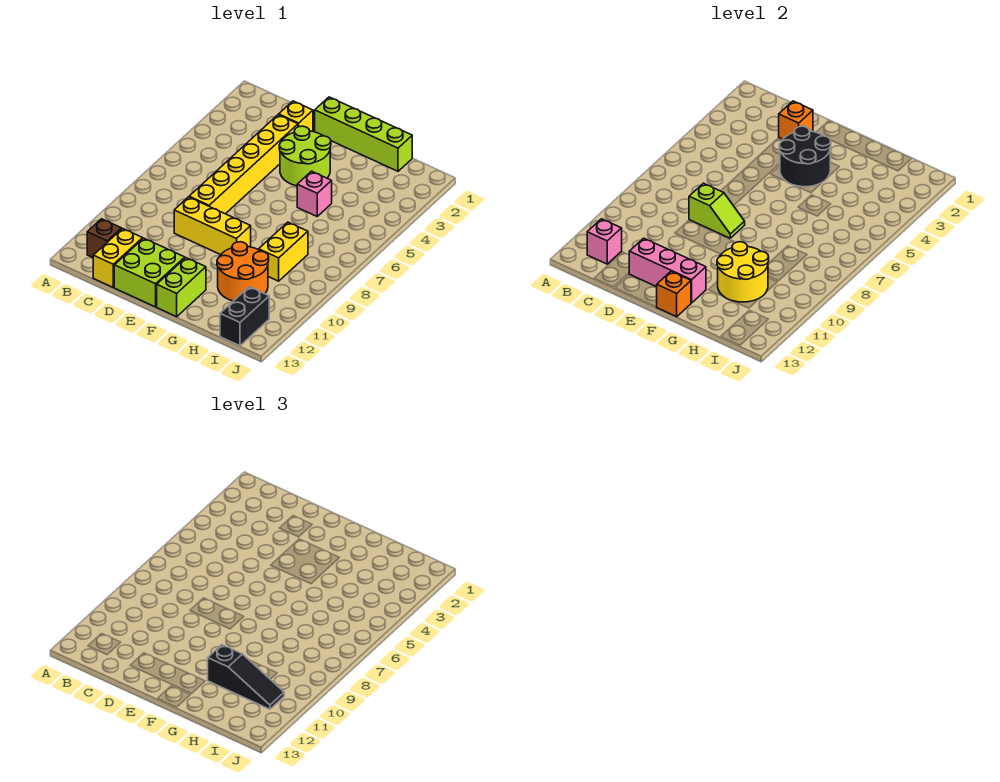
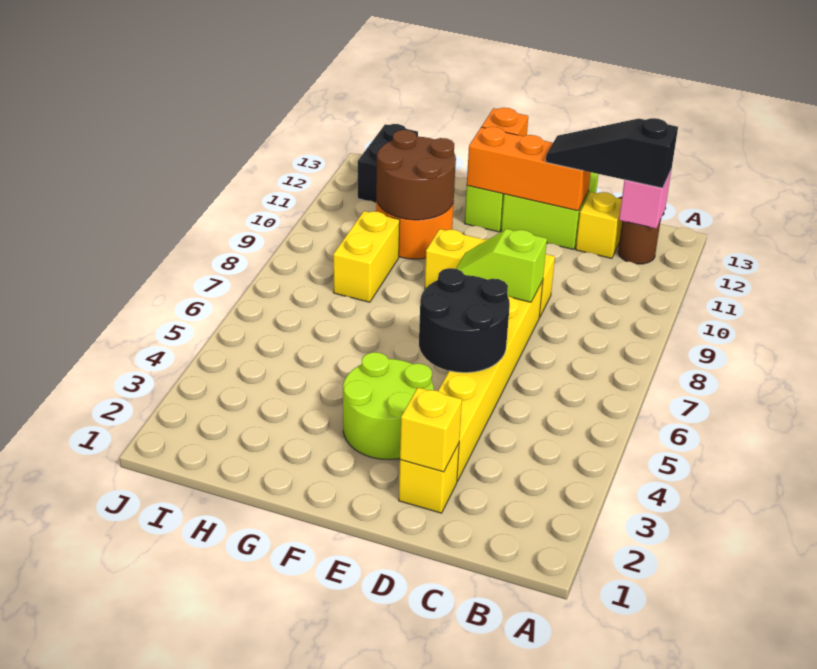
brown brick B12 level 1 -> brown round brick B12 level 1
yellow brick C12:C13 level 1 -> yellow brick C12 level 1
orange brick D2 level 2 -> yellow brick D2 level 2
pink brick D12:F12 level 2 -> orange brick D12:F12 level 2
lime brick E1:H1 level 1 -> none
black round brick E3:F4 level 2 -> black round brick D5:E6 level 2
pink brick G5 level 1 -> none
yellow round brick G10:H11 level 2 -> brown round brick G10:H11 level 2
black slope G11:I11 level 3 top G -> black slope B12:D12 level 3 top B

